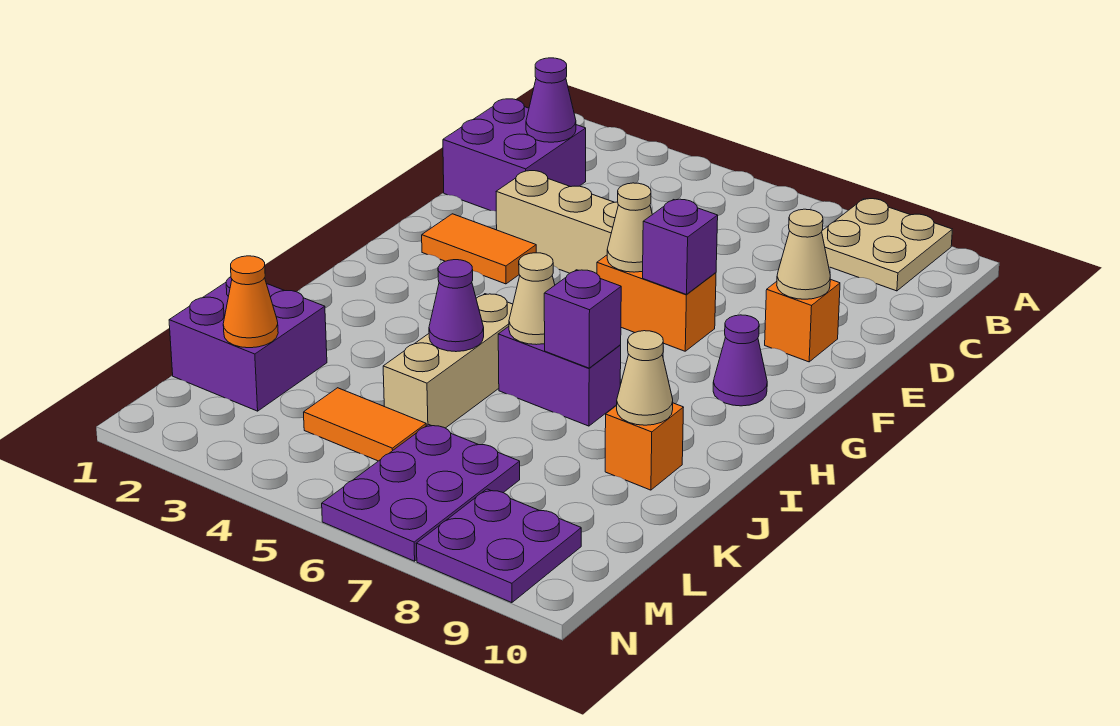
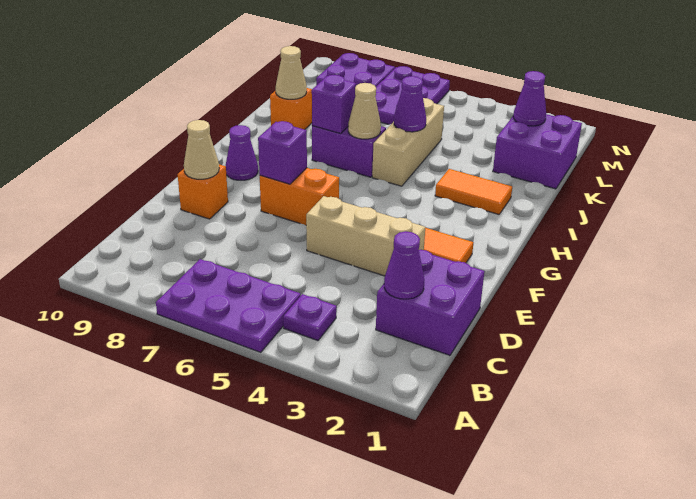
none -> purple plate A5:B7 level 1
tan plate A8:B9 level 1 -> none
none -> purple plate B4 level 1
tan cone F6 level 2 -> none
orange cone L2 level 2 -> purple cone L2 level 2
orange tile L4:L5 level 1 -> orange tile I2:I3 level 1

